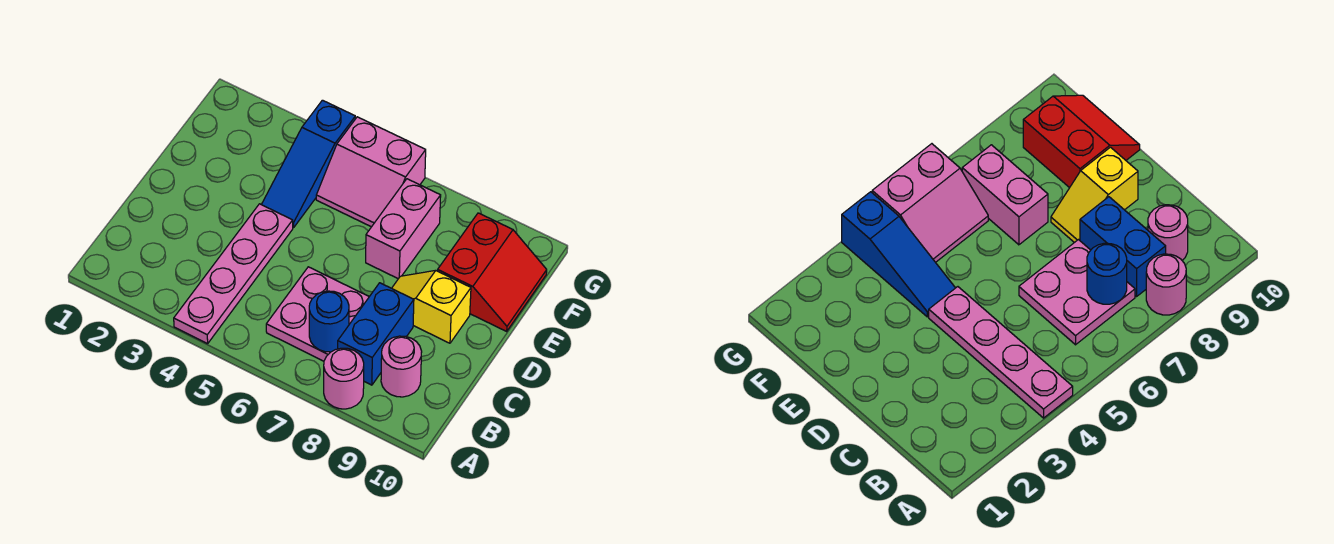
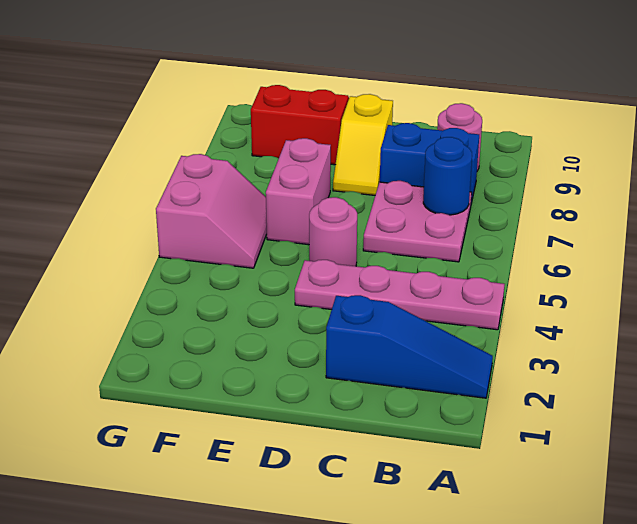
pink round brick A8 level 1 -> pink round brick D5 level 1
blue slope E4:G4 level 1 top G -> blue slope A2:C2 level 1 top C
pink brick E7:F7 level 1 -> pink brick E6:E7 level 1

